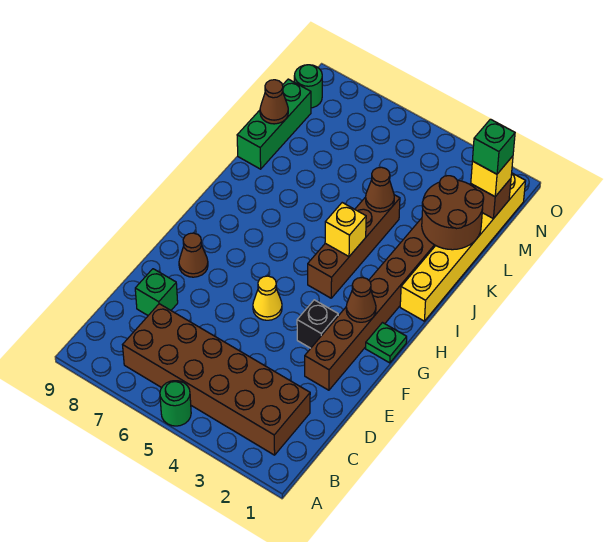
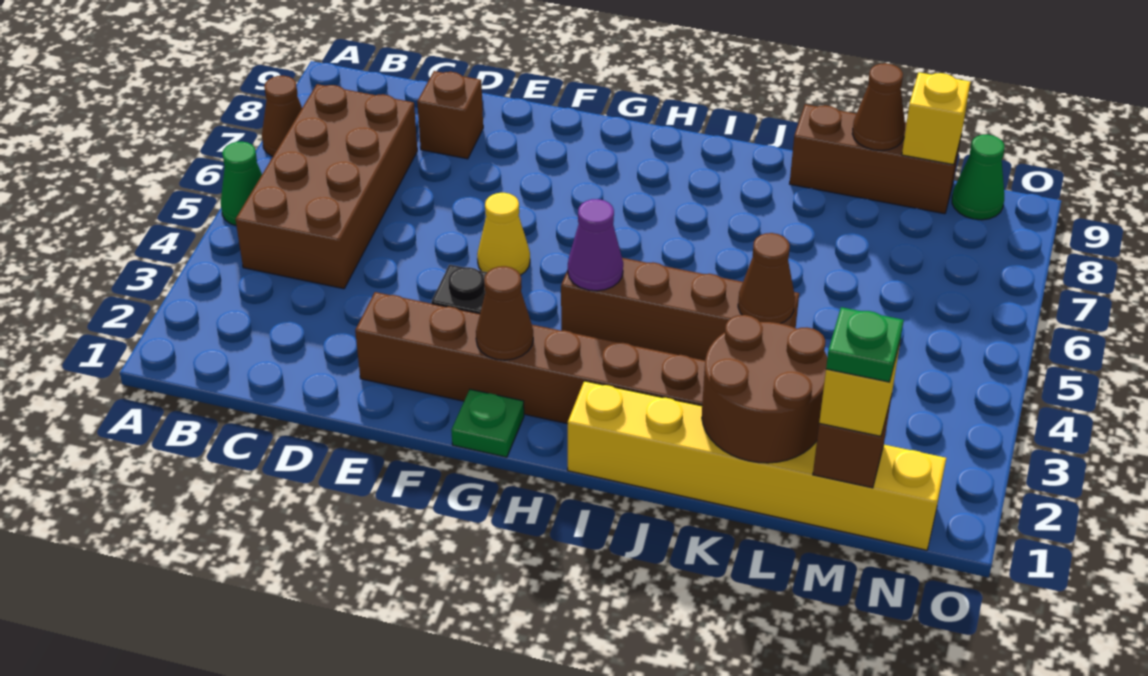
green round brick A5 level 1 -> green cone A5 level 1
brown brick B2:C7 level 1 -> brown brick B4:C7 level 1
green brick D8 level 1 -> brown brick D8 level 1
brown cone F8 level 1 -> brown cone A7 level 1
none -> purple cone H4 level 2
yellow brick I4 level 2 -> yellow brick M9 level 2
green brick K9:M9 level 1 -> brown brick K9:M9 level 1
green brick M1 level 4 -> green plate M1 level 4
green round brick N9 level 1 -> green cone N9 level 1

